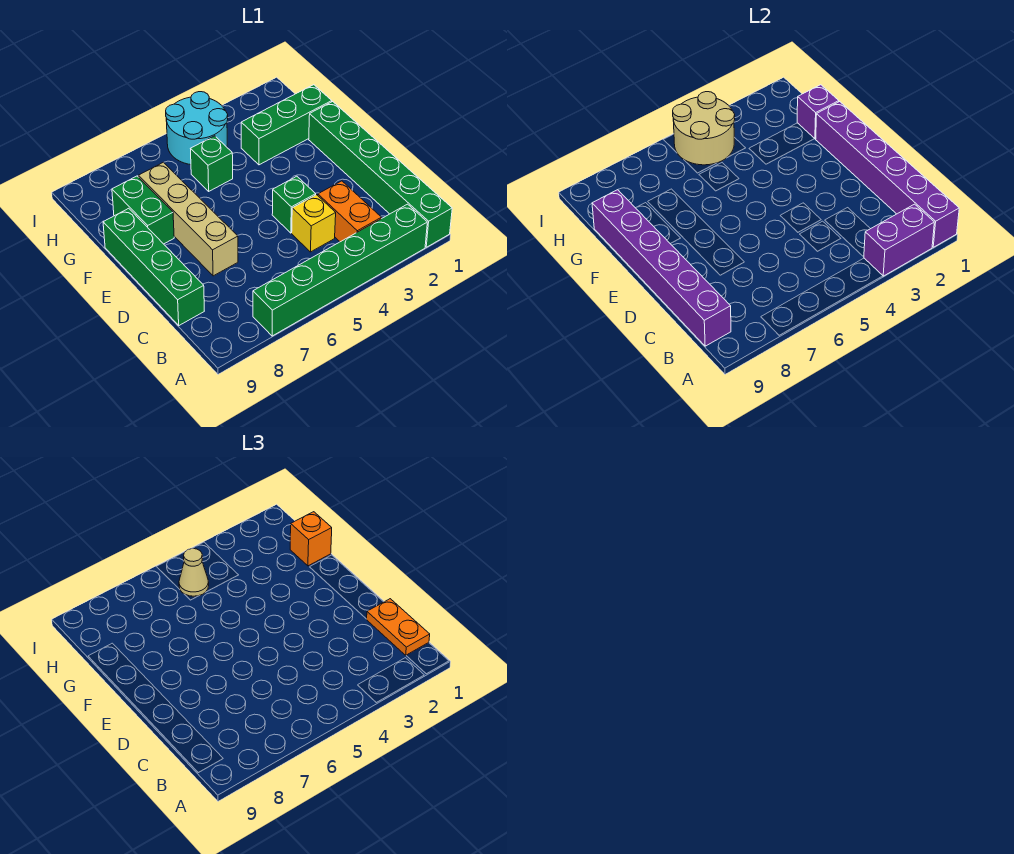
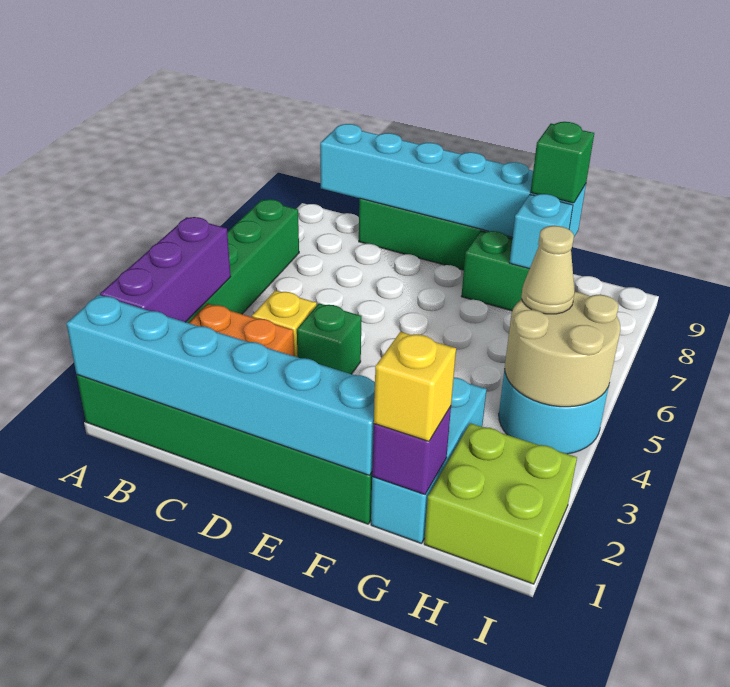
purple brick A1:F1 level 2 -> cyan brick A1:F1 level 2
purple brick A2:A3 level 2 -> purple brick A2:A4 level 2
orange plate B1:C1 level 3 -> none
purple brick B9:G9 level 2 -> cyan brick B9:G9 level 2
tan brick D7:G7 level 1 -> none
green brick G1:G3 level 1 -> cyan brick G1:G3 level 1
orange brick G1 level 3 -> yellow brick G1 level 3
green brick G5 level 1 -> green brick G9 level 3
none -> cyan brick G8 level 2
none -> lime brick H1:I2 level 1

